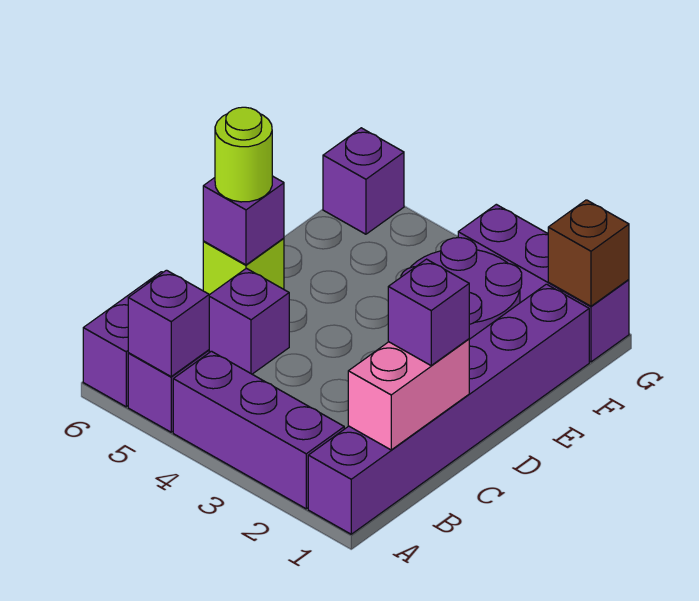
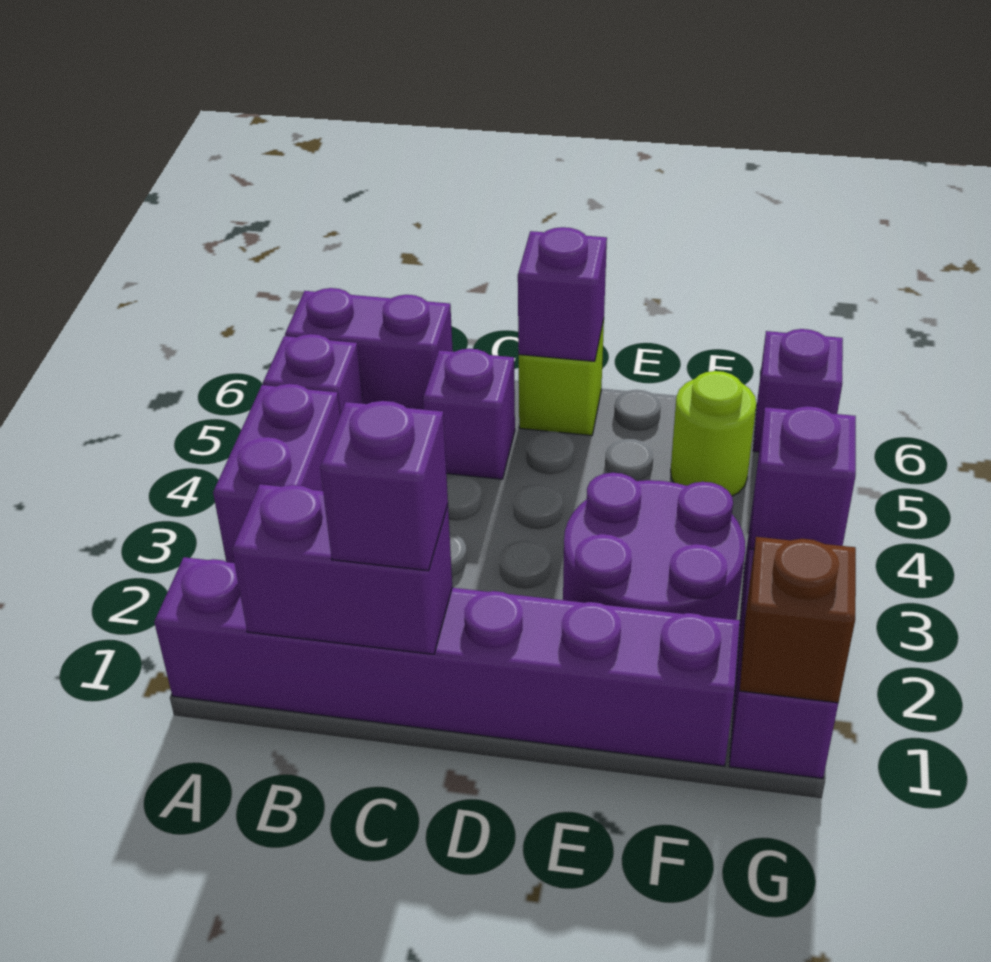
purple brick A2:A4 level 1 -> purple brick A3:A4 level 1
purple brick A5 level 2 -> purple brick G3 level 2
pink brick B1:C1 level 2 -> purple brick B1:C1 level 2
lime round brick D6 level 3 -> lime round brick F5 level 1

